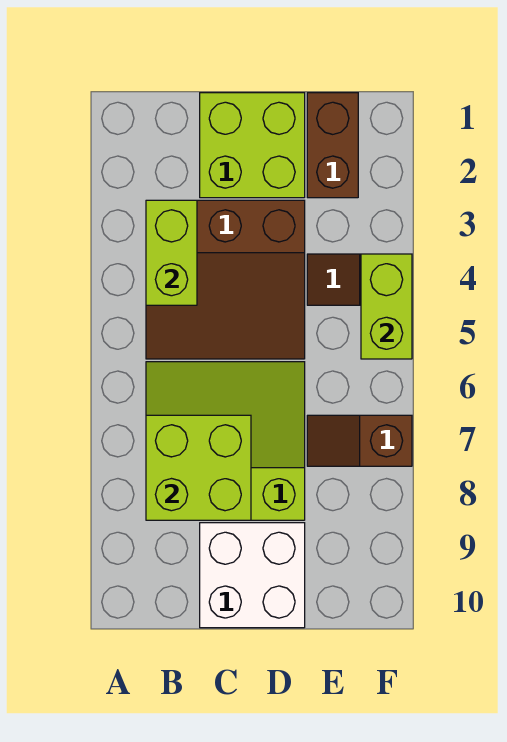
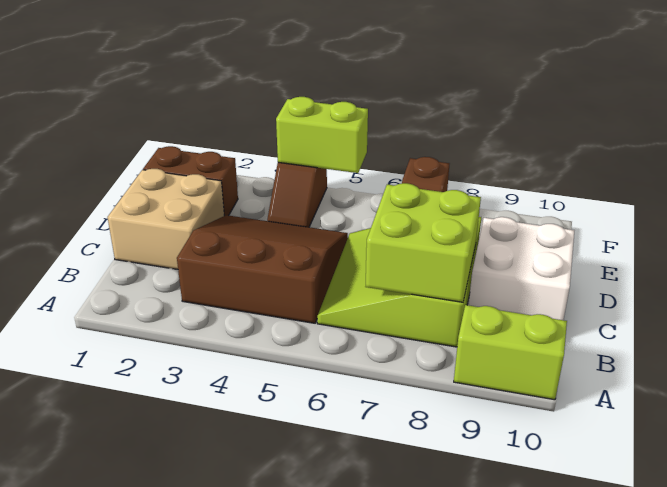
brown slope B3:D5 level 1 top 3 -> brown slope B3:D5 level 1 top B
lime brick B3:B4 level 2 -> lime brick A9:A10 level 1
lime brick C1:D2 level 1 -> tan brick C1:D2 level 1

